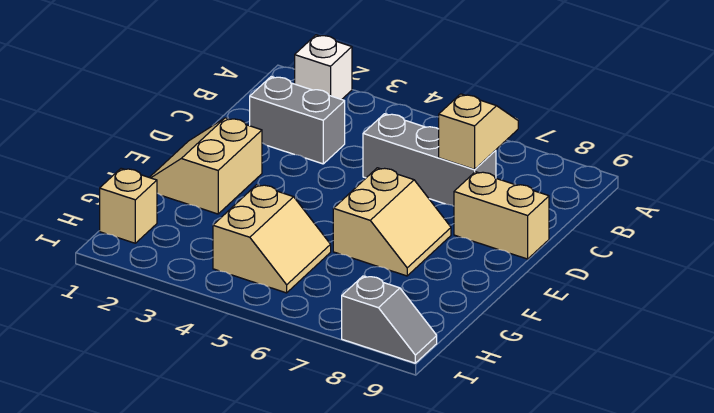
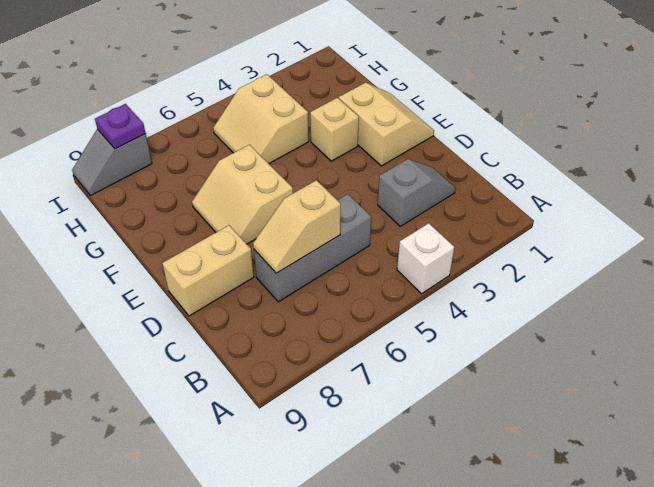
white brick A2 level 1 -> white brick A4 level 1
tan slope B7:C7 level 2 top C -> tan slope C6:C7 level 2 top 6
grey brick C2:C3 level 1 -> grey slope C2:C3 level 1 top 3
tan brick H1 level 1 -> tan brick F3 level 1
none -> purple plate I8 level 2

